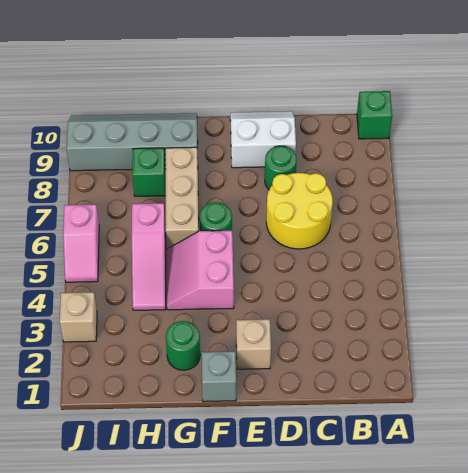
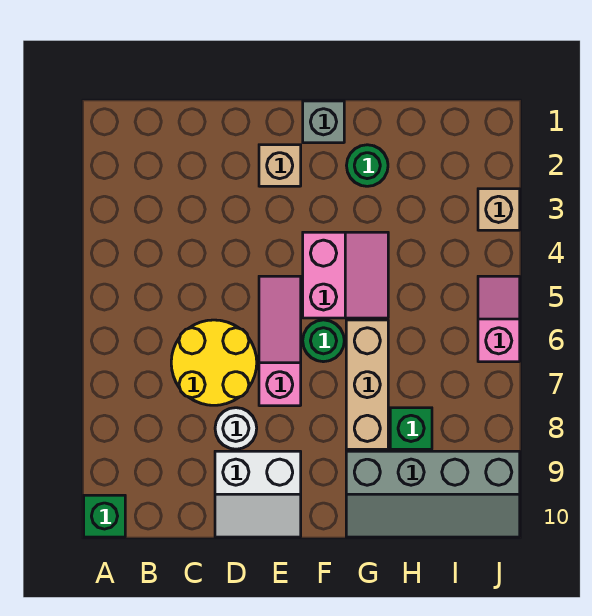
green round brick D8 level 1 -> white round brick D8 level 1
pink slope H4:H6 level 1 top 6 -> pink slope E5:E7 level 1 top 7

